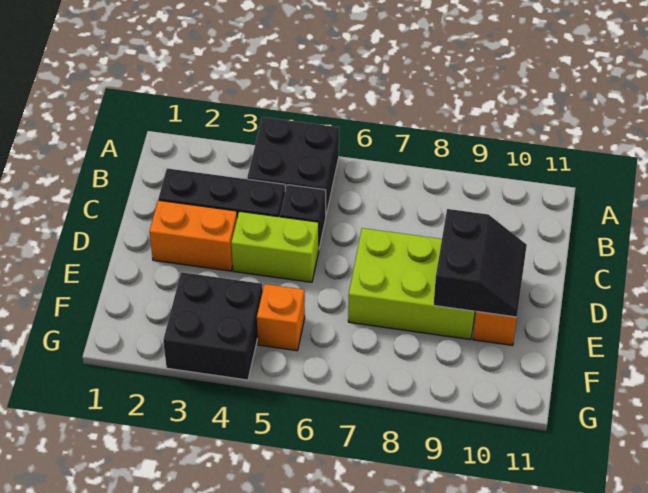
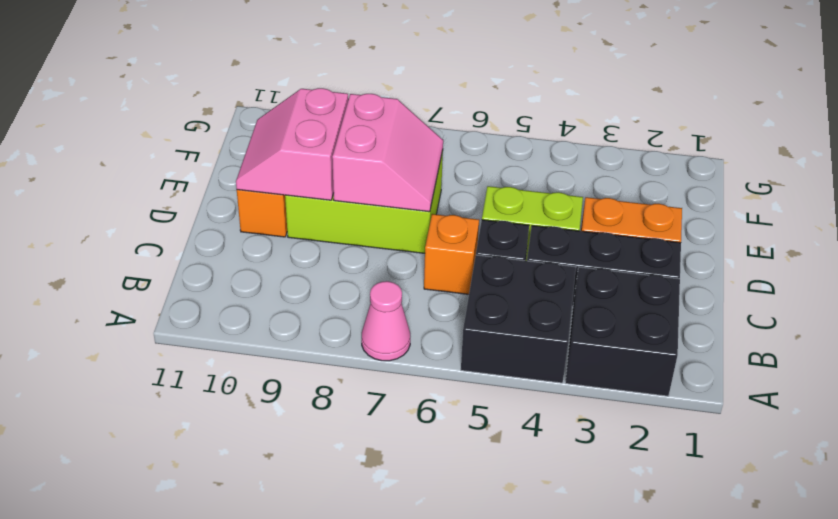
none -> pink cone A7 level 1
none -> pink slope D7:E8 level 2 top 8
black slope D9:E10 level 2 top 9 -> pink slope D9:E10 level 2 top 9
black brick F3:G4 level 1 -> black brick A2:B3 level 1
orange brick F5 level 1 -> orange brick C6 level 1

